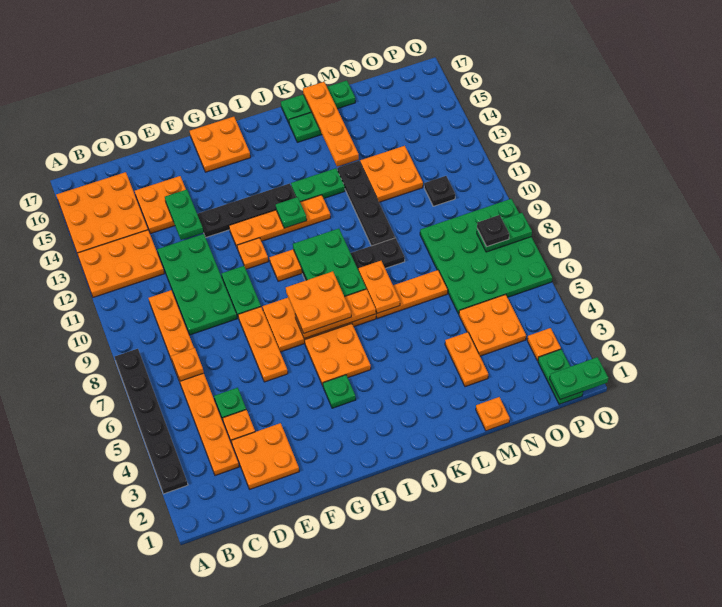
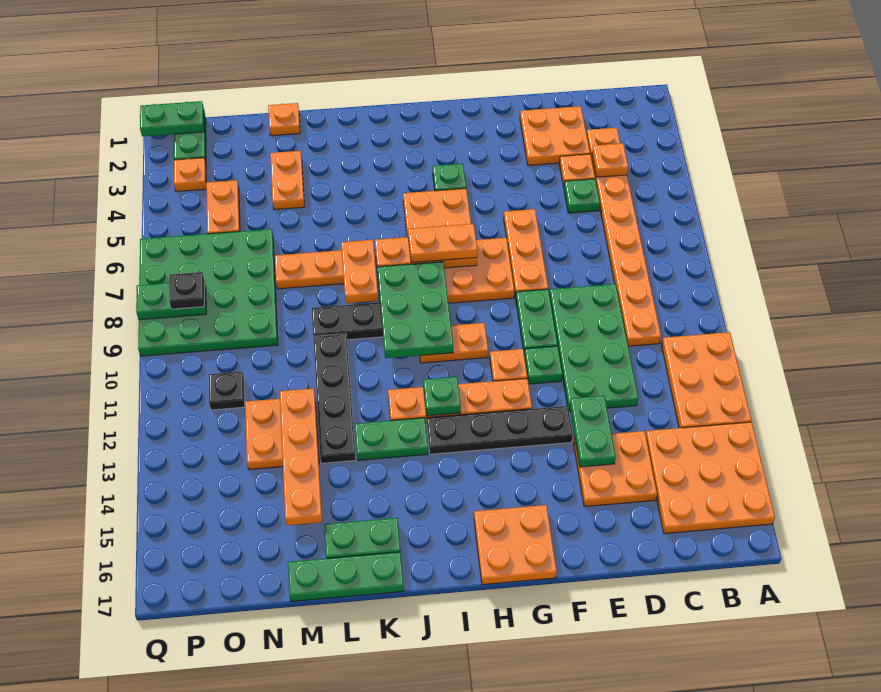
black plate A3:A8 level 1 -> none
orange plate A12:C13 level 1 -> orange plate A11:B13 level 1
orange plate C7 level 2 -> orange plate C4 level 2
none -> green plate F11 level 1
orange plate H7:I8 level 3 -> orange plate H7:I7 level 3
orange plate L14:L17 level 2 -> orange plate M12:M15 level 2
orange plate N4:O5 level 1 -> orange plate O4:O5 level 1

